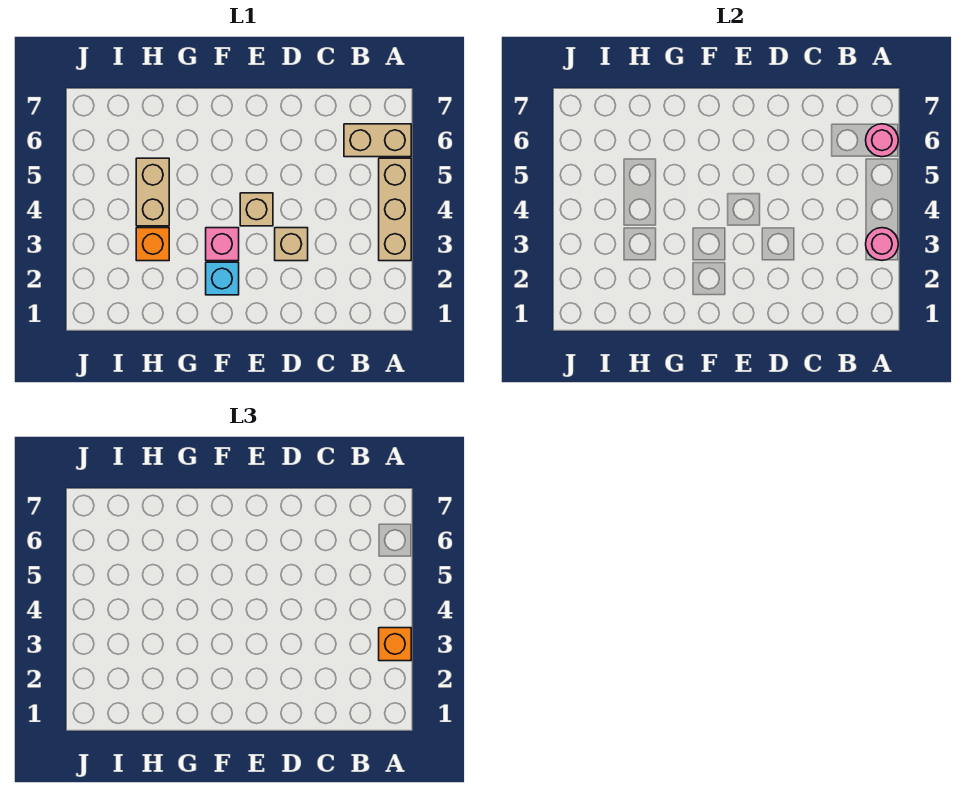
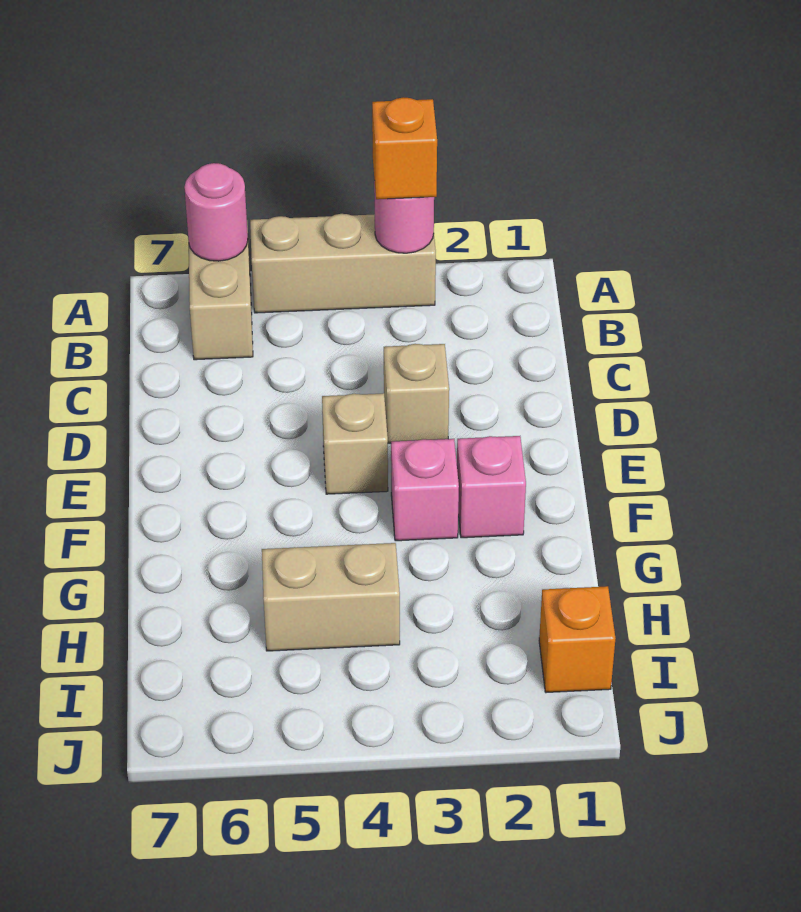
cyan brick F2 level 1 -> pink brick F2 level 1
orange brick H3 level 1 -> orange brick I1 level 1

